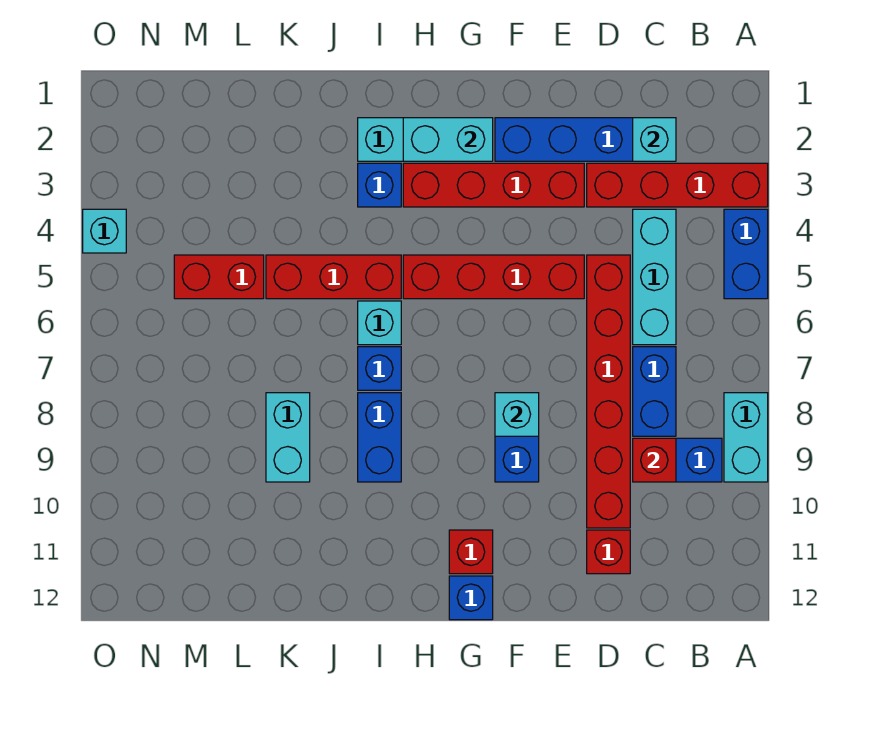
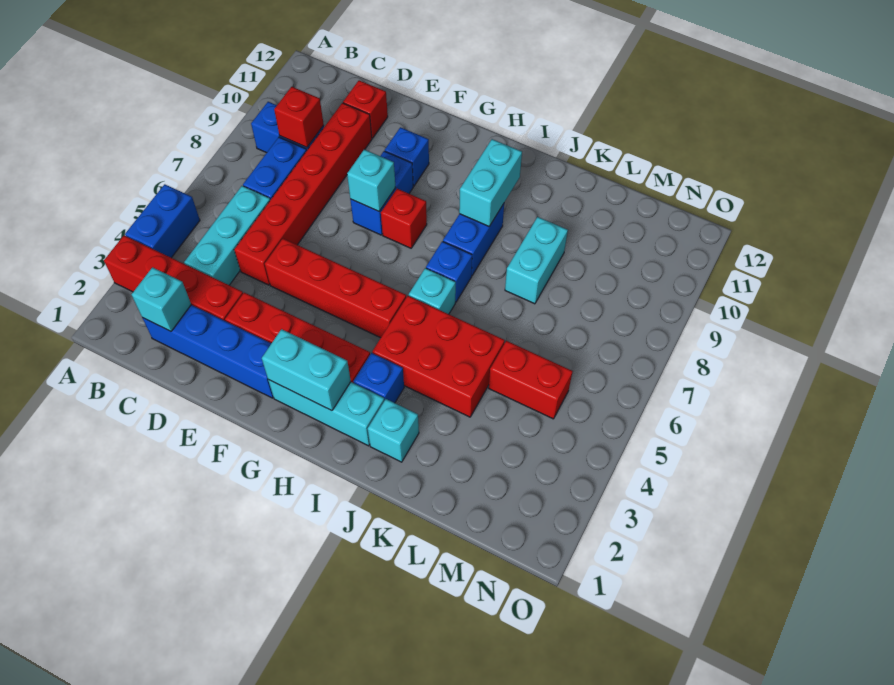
cyan brick A8:A9 level 1 -> cyan brick I9:I10 level 2
red brick G11 level 1 -> red brick G8 level 1
blue brick G12 level 1 -> blue brick F10 level 1
red brick I5:K5 level 1 -> red brick I4:K5 level 1
cyan brick O4 level 1 -> cyan brick J2 level 1

